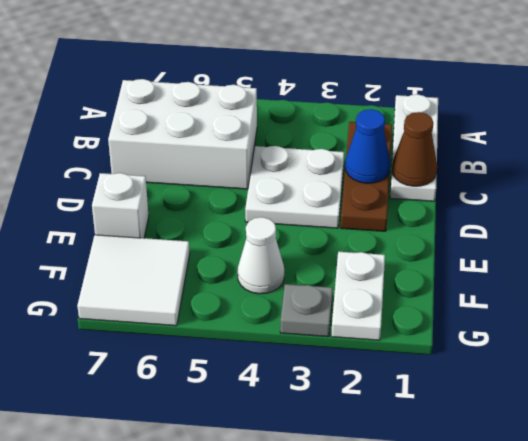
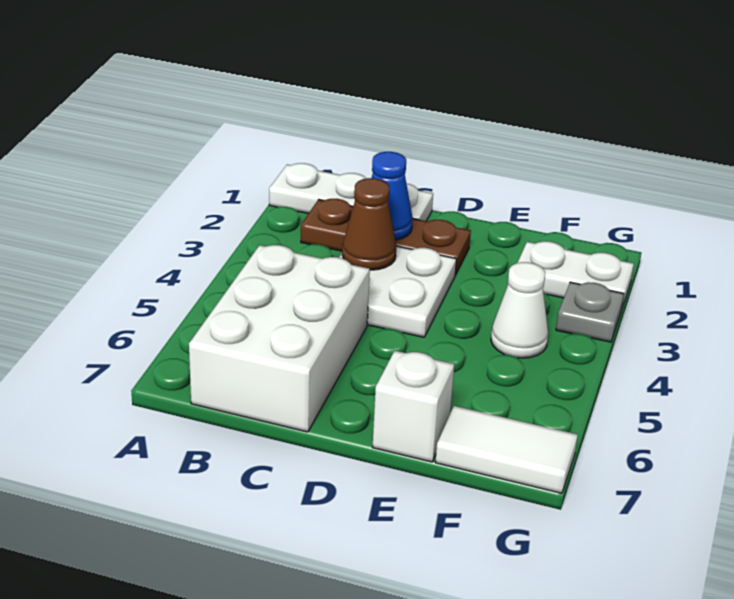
brown cone C1 level 2 -> brown cone C3 level 2
white tile F6:G7 level 1 -> white tile F7:G7 level 1

